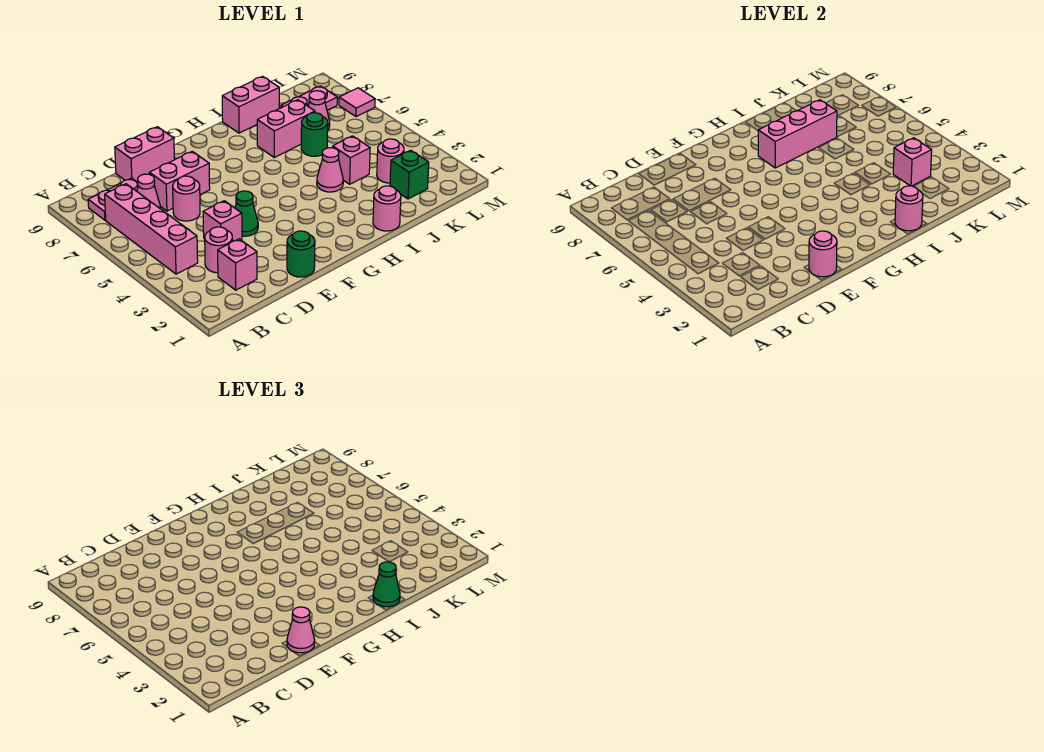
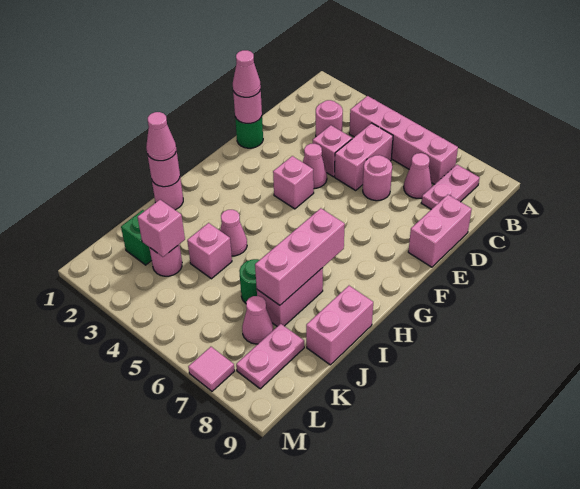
pink brick C2 level 1 -> pink brick F4 level 1
pink brick D7:E7 level 1 -> pink brick C5:D5 level 1
green cone E4 level 1 -> pink cone E4 level 1
green cone I1 level 3 -> pink cone I1 level 3

